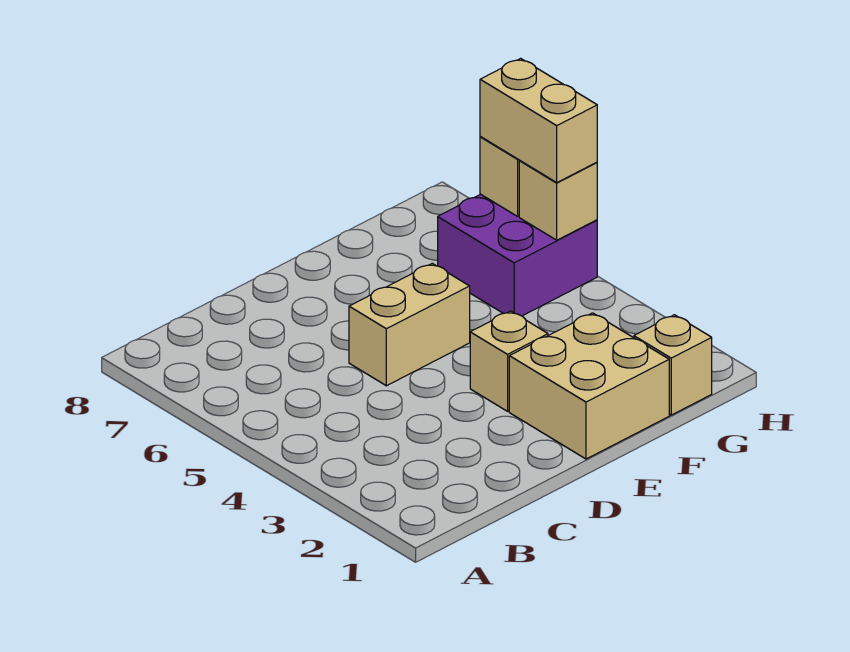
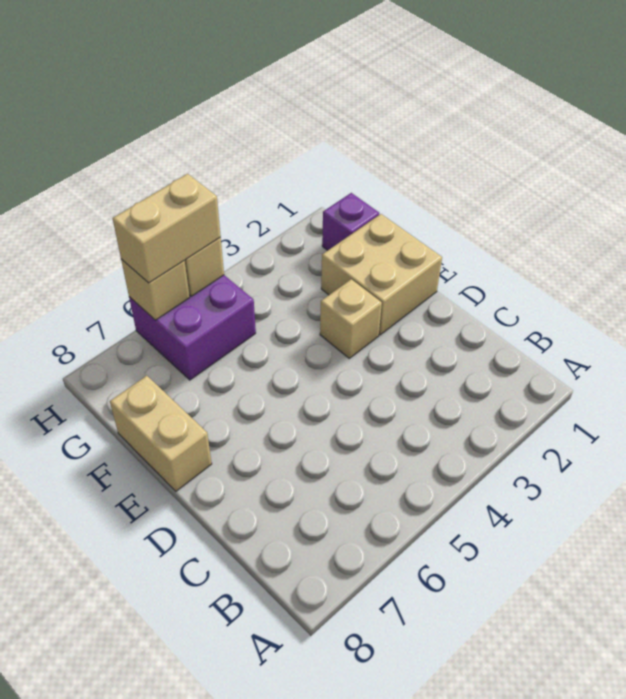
tan brick D5:E5 level 1 -> tan brick E8:F8 level 1
tan brick G1 level 1 -> purple brick G1 level 1

